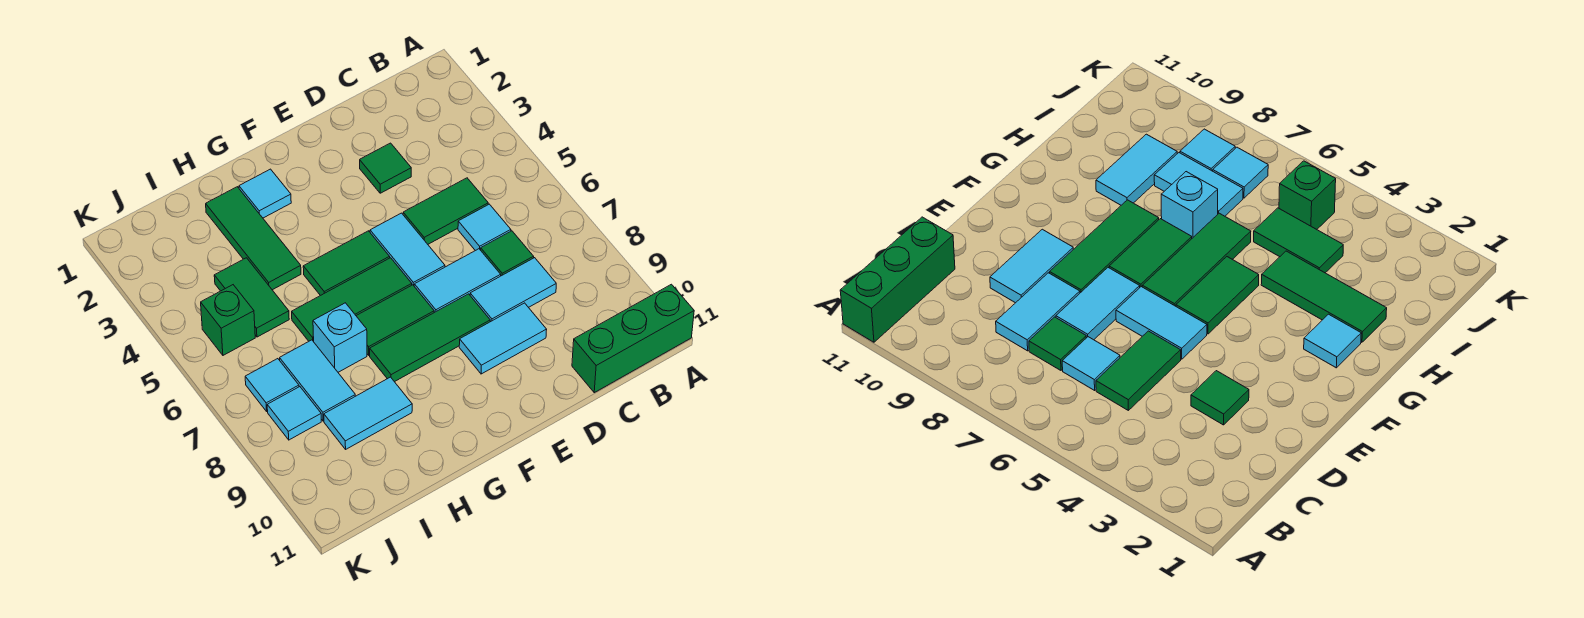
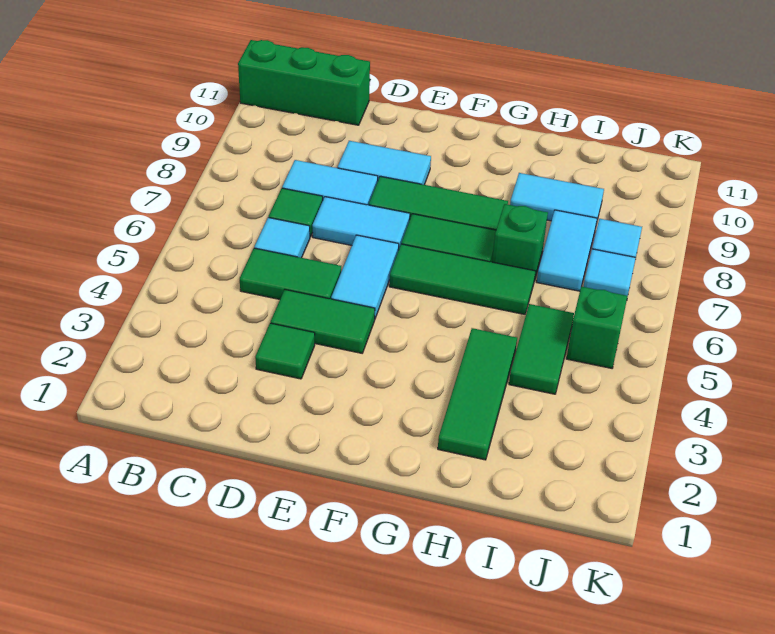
green tile F5:G5 level 1 -> green tile D4:E4 level 1
cyan tile G2 level 1 -> none
cyan brick H7 level 1 -> green brick H7 level 1

